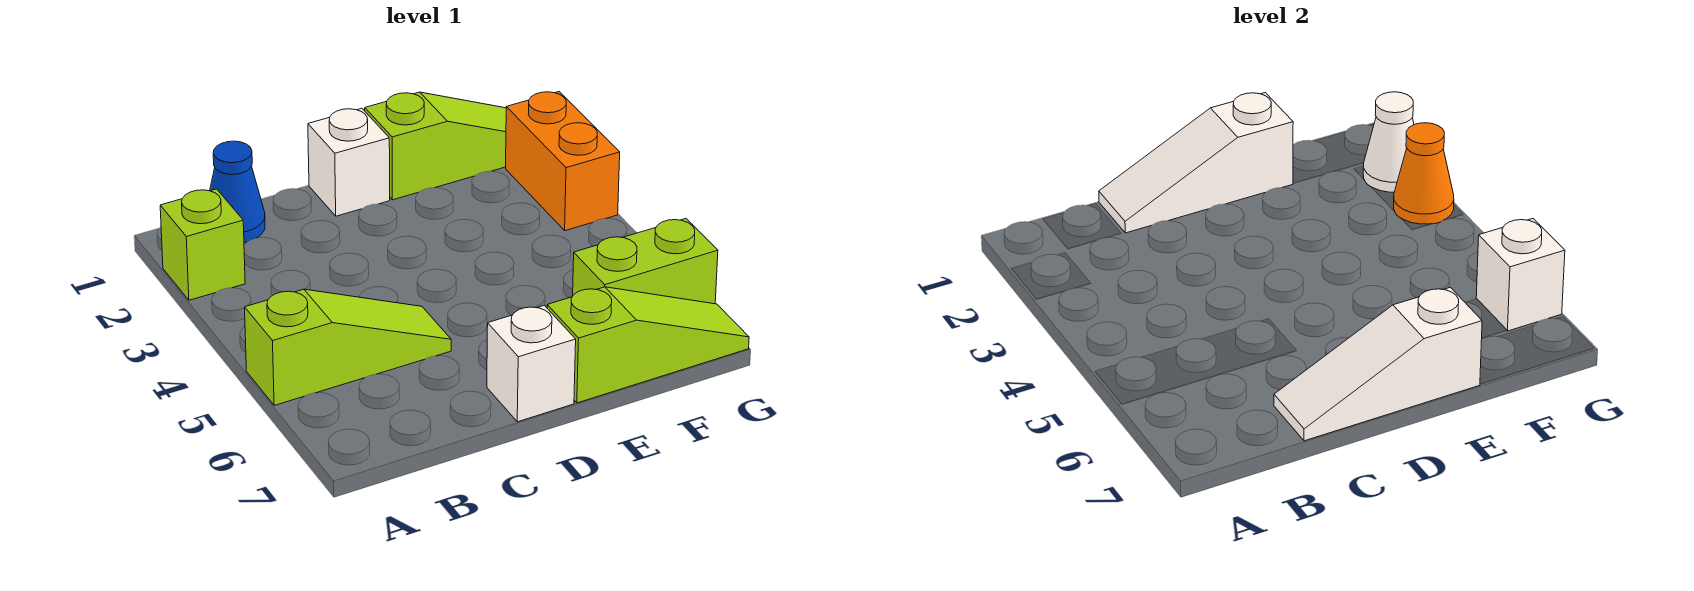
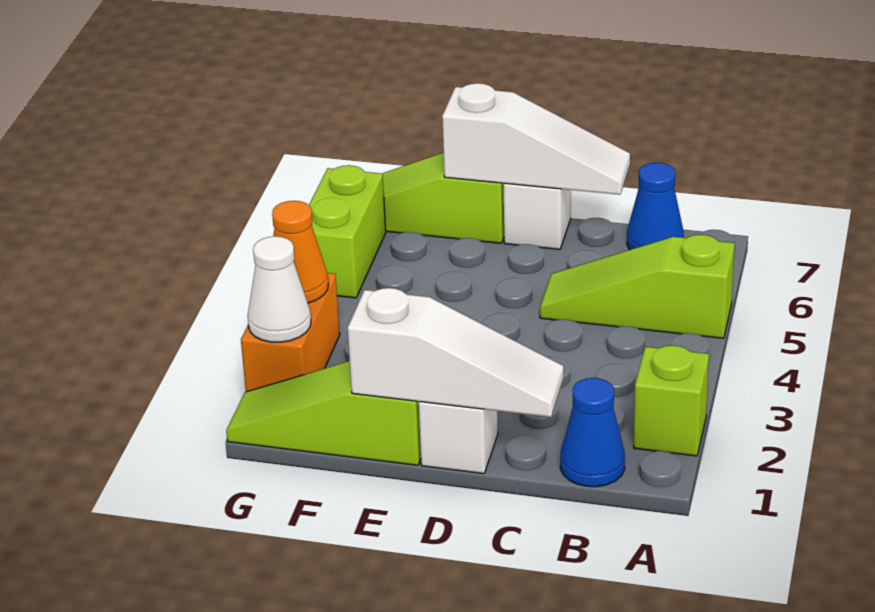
none -> blue cone B7 level 1
lime brick F6:G6 level 1 -> lime brick G5:G6 level 1
white brick G6 level 2 -> none

